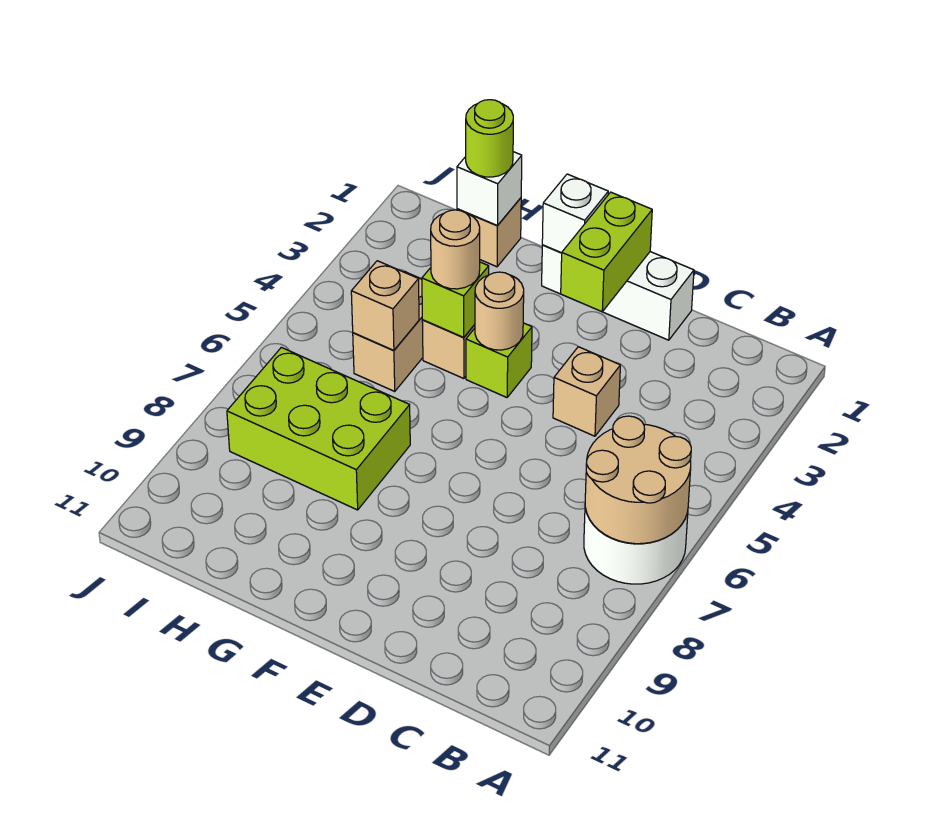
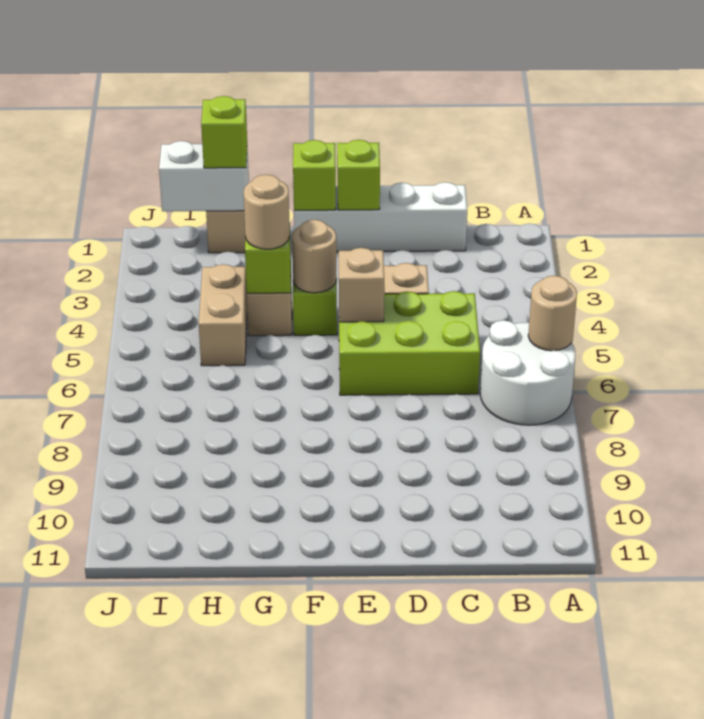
tan round brick A6:B7 level 2 -> tan round brick A6 level 2
white brick D1:F1 level 1 -> white brick C1:F1 level 1
lime brick E1:E2 level 2 -> lime brick E1 level 2
white brick F1 level 2 -> lime brick F1 level 2
lime brick G7:I8 level 1 -> lime brick C5:E6 level 1
white brick H1 level 2 -> white brick H1:I1 level 2
lime round brick H1 level 3 -> lime brick H1 level 3
tan brick H5 level 2 -> tan brick E5 level 2

